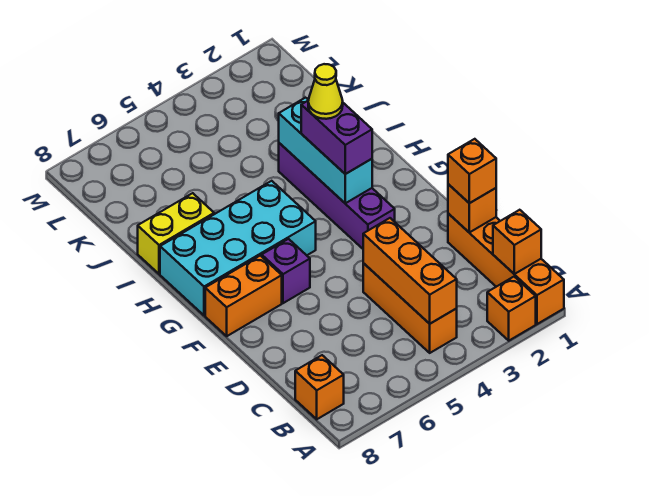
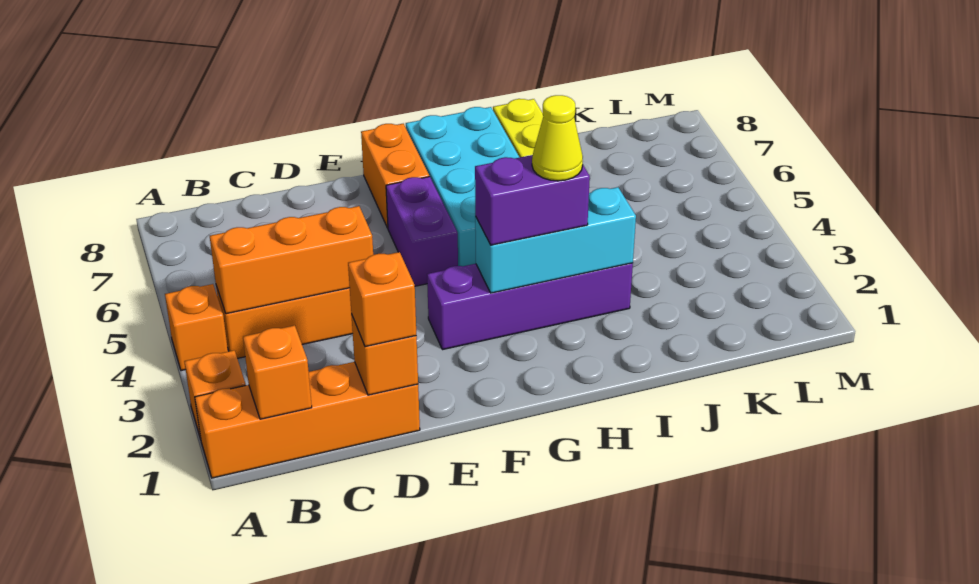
orange brick B8 level 1 -> orange brick A4 level 1
purple brick F6 level 1 -> purple brick F5:F6 level 1

